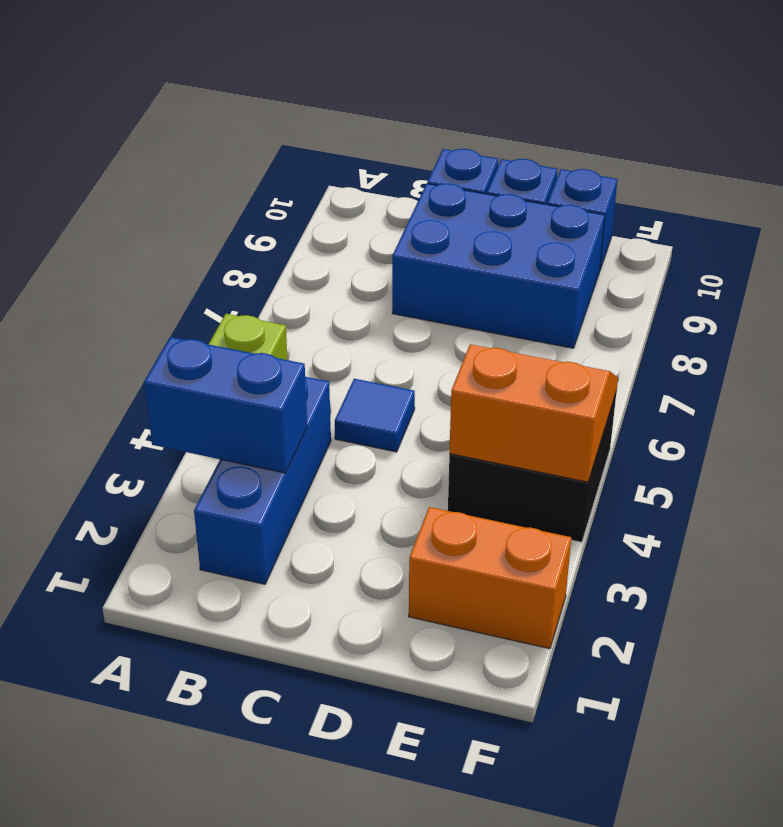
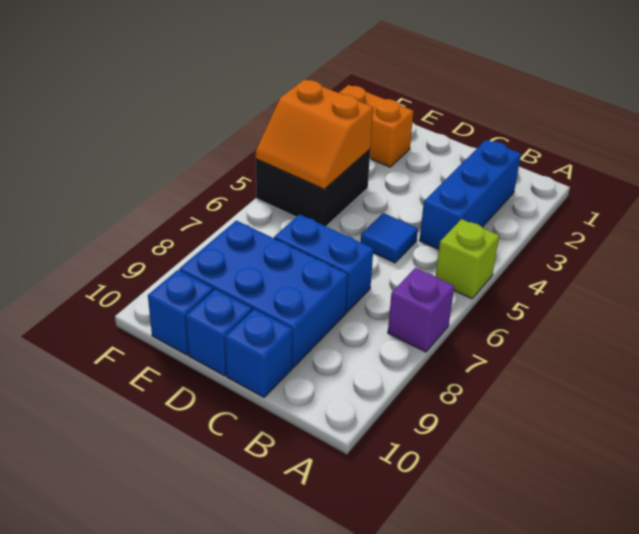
blue brick A3:B3 level 2 -> blue brick C7:D7 level 1
none -> purple brick A7 level 1

